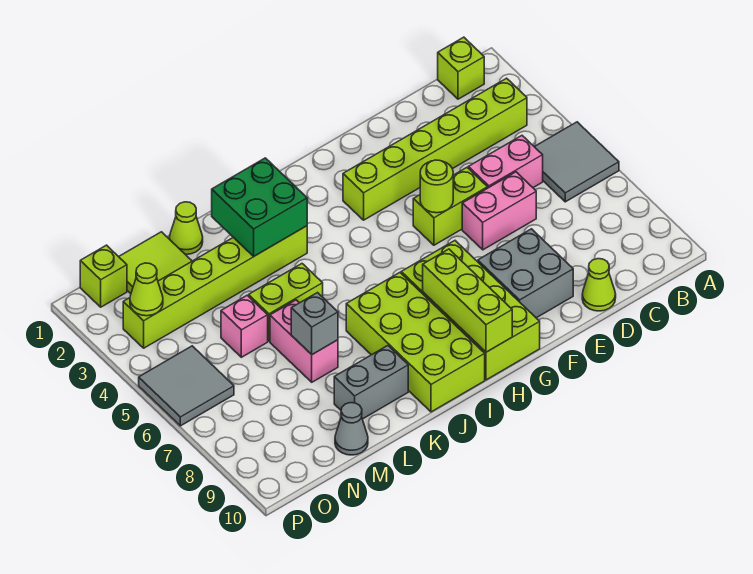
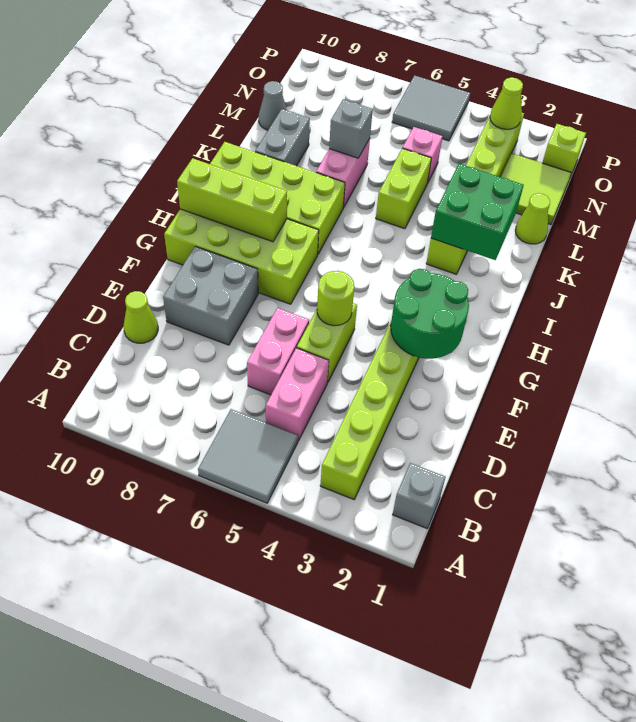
lime brick B1 level 1 -> grey brick B1 level 1
none -> green round brick F2:G3 level 2
pink brick L6:L7 level 1 -> pink brick K7:L7 level 1

